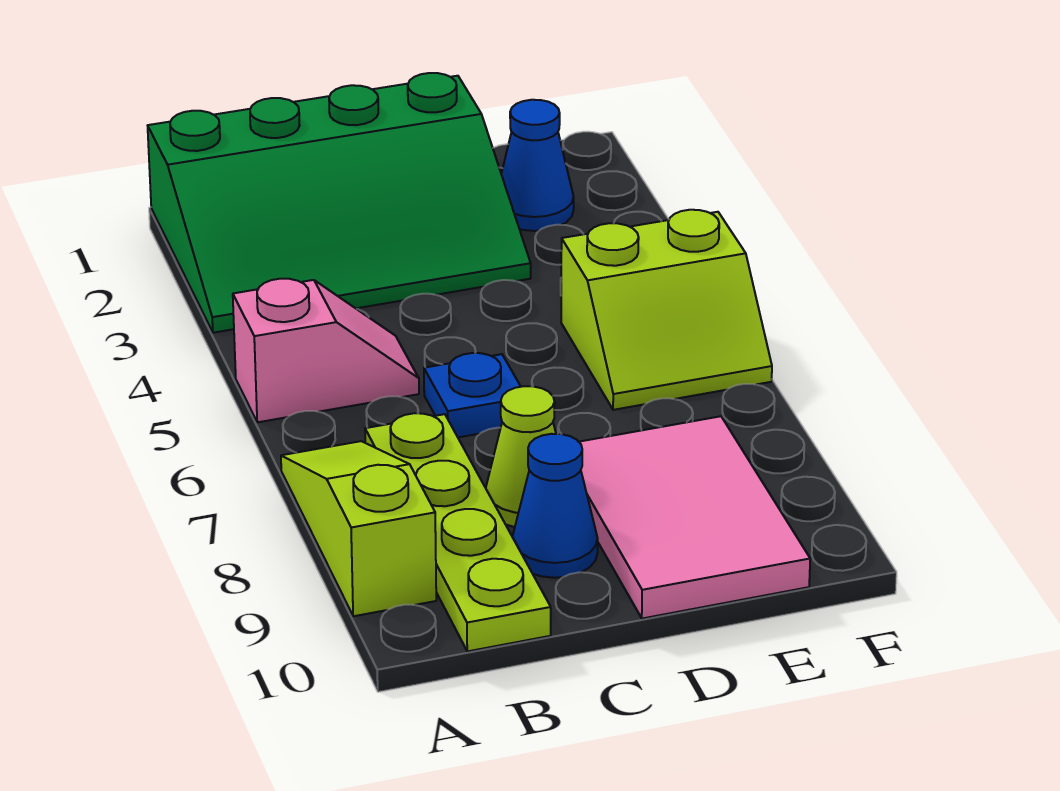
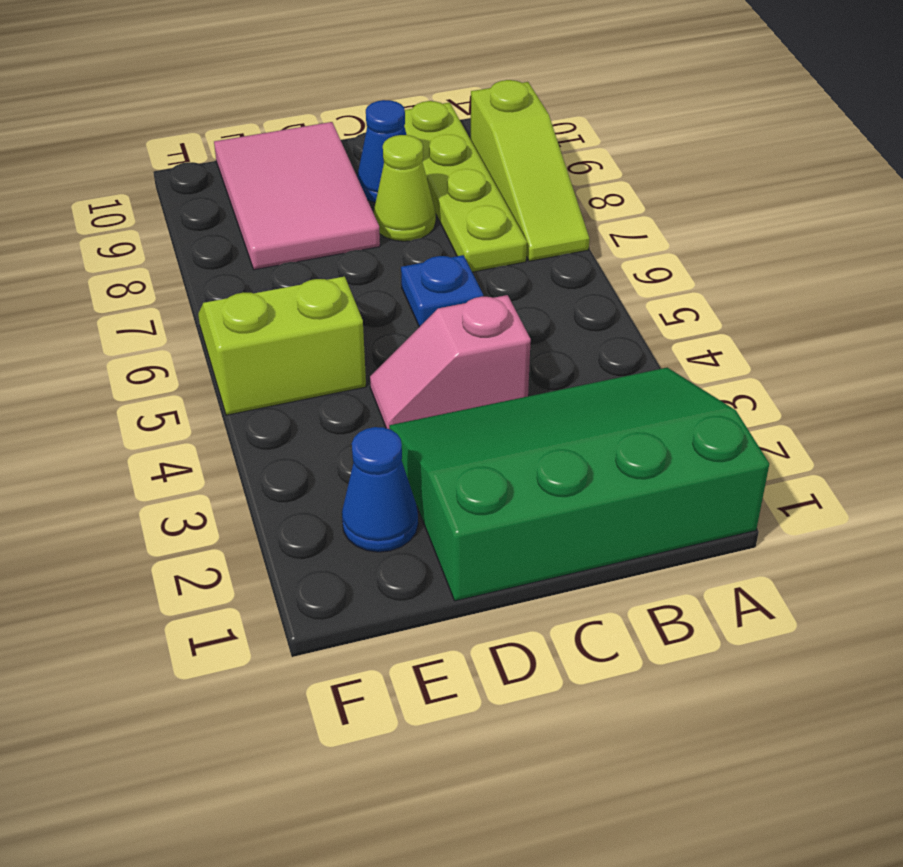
pink slope A5:B5 level 1 top A -> pink slope C4:D4 level 1 top C

